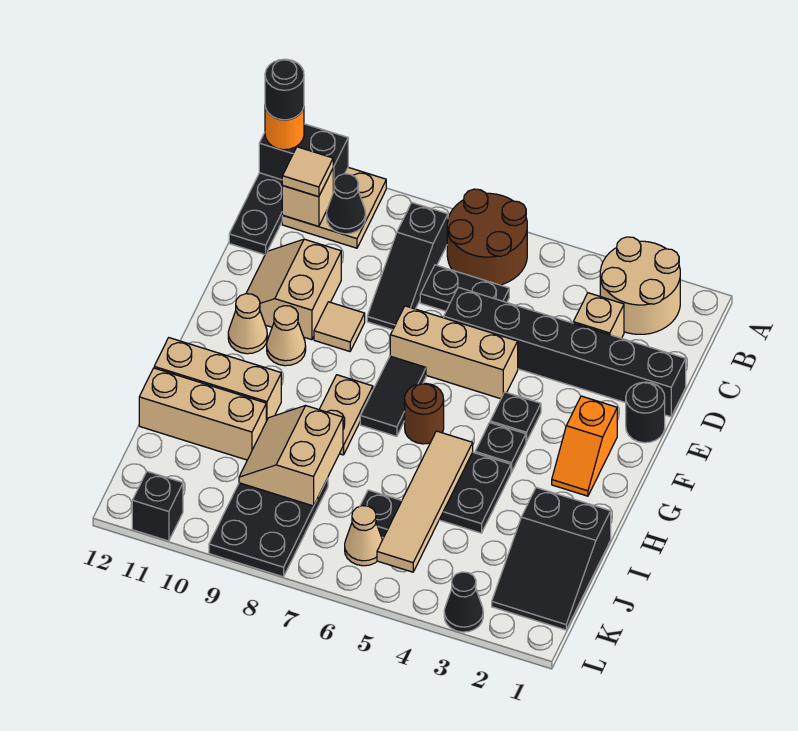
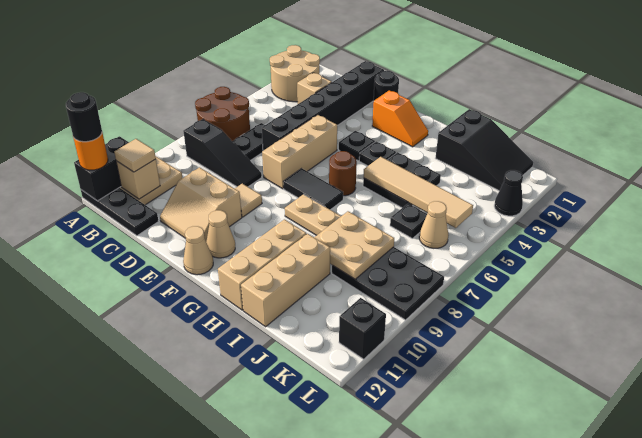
black cone B10 level 2 -> none
tan cone F10 level 1 -> tan cone F12 level 1
tan slope I8:J9 level 2 top 8 -> tan plate I8:J9 level 2

